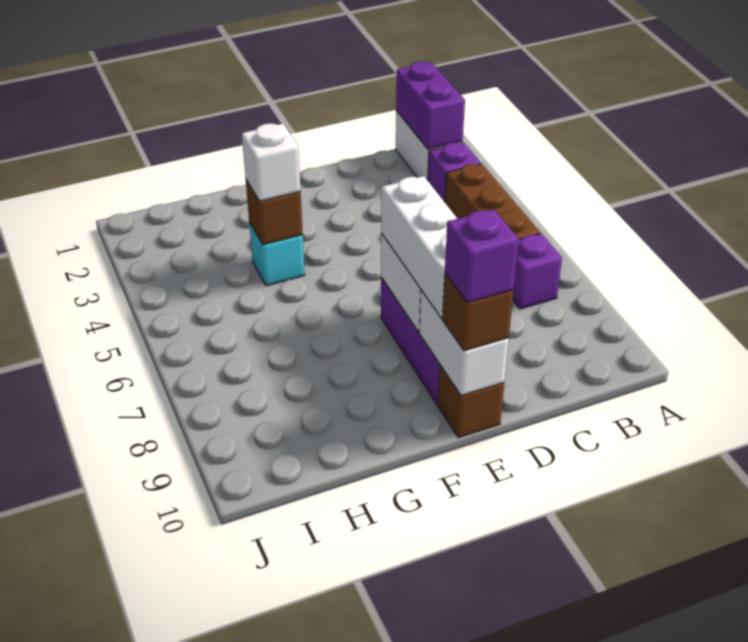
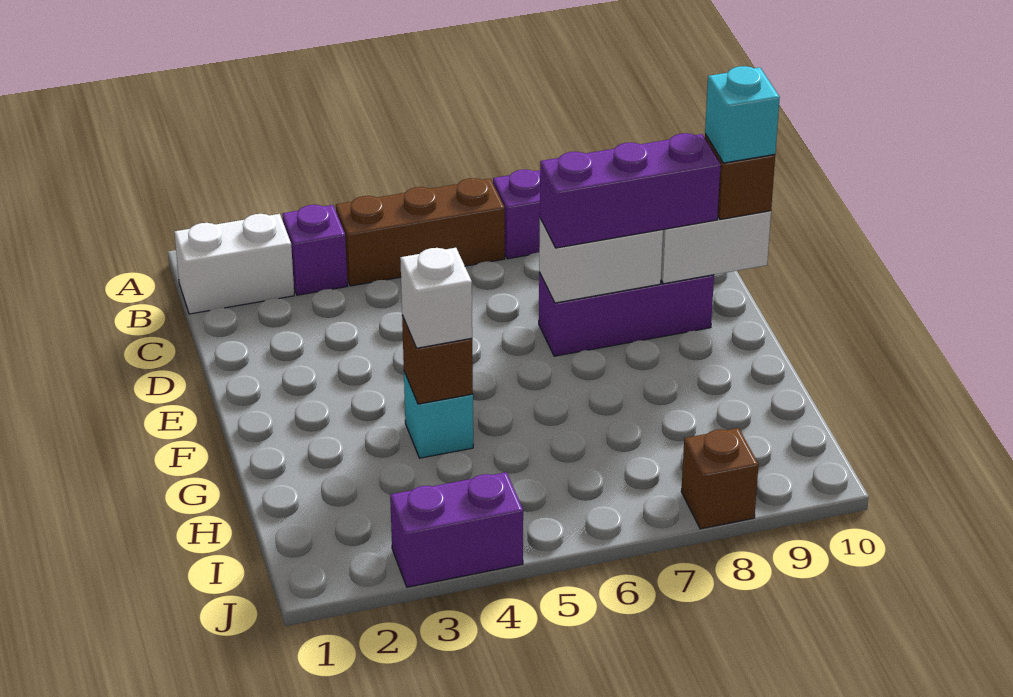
purple brick B1:B2 level 2 -> purple brick J3:J4 level 1
white brick E7:E9 level 3 -> purple brick E7:E9 level 3
brown brick E10 level 1 -> brown brick J8 level 1
purple brick E10 level 4 -> cyan brick E10 level 4

